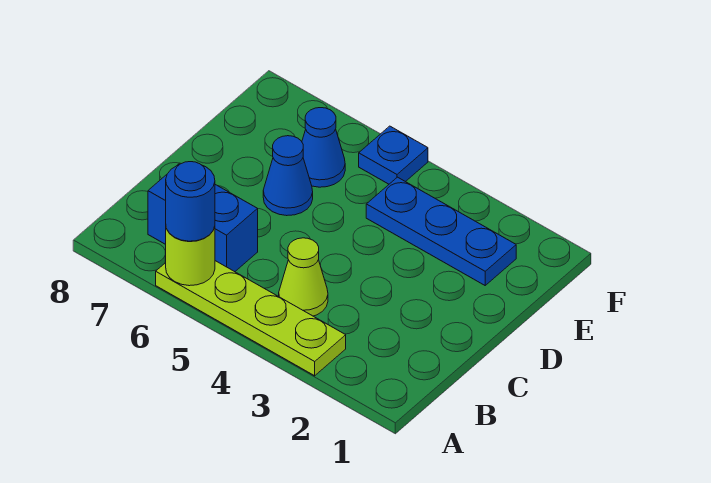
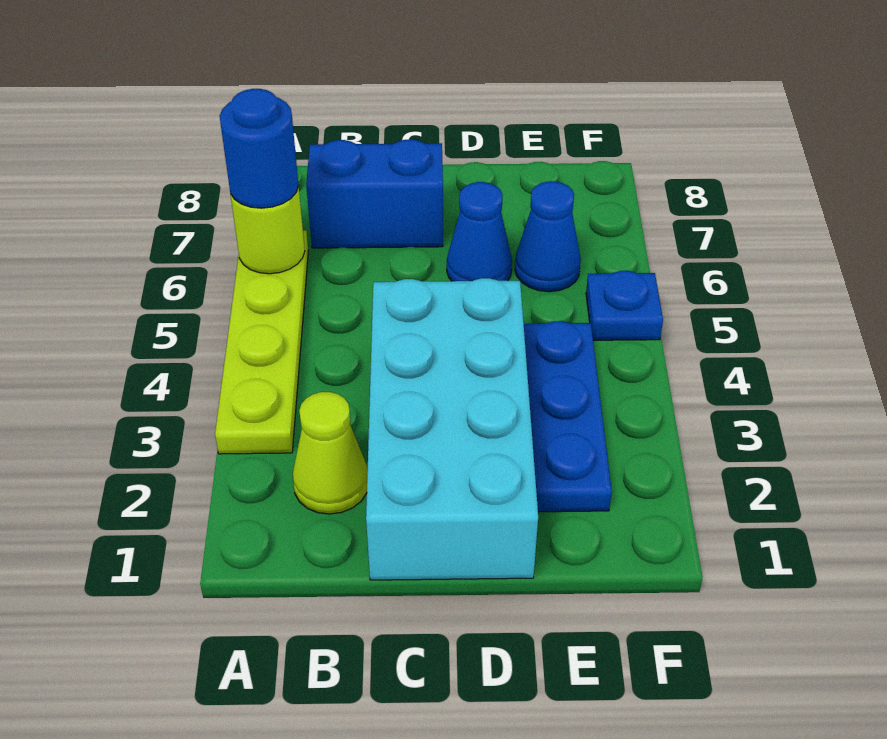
lime cone B4 level 1 -> lime cone B2 level 1
blue brick B6:B7 level 1 -> blue brick B7:C7 level 1
none -> cyan brick C1:D4 level 1

